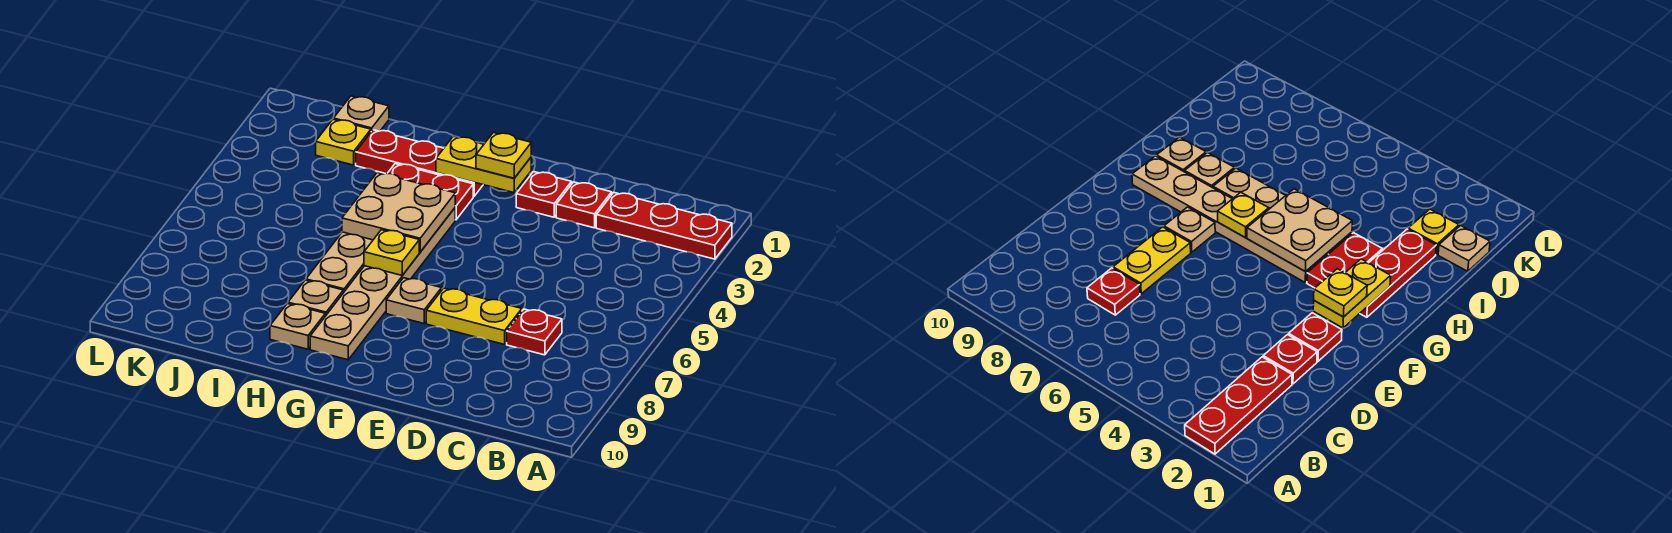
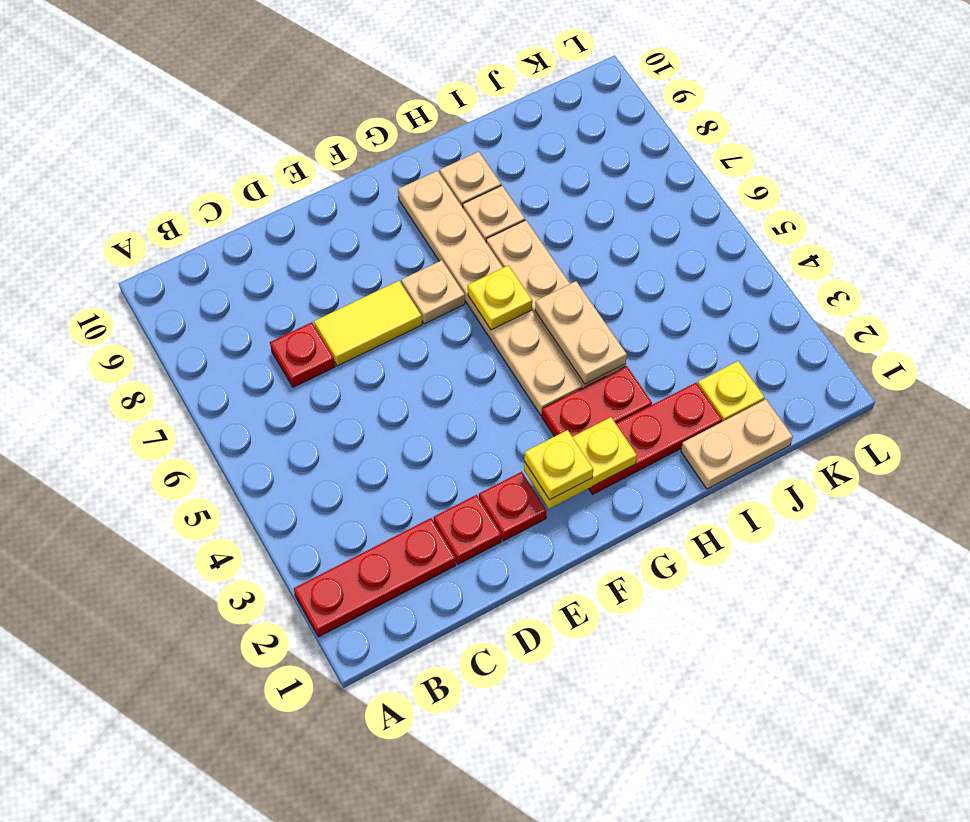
yellow plate D7:E7 level 1 -> yellow tile D7:E7 level 1
tan plate G4:H5 level 2 -> tan plate H4:H5 level 2
tan plate J1 level 1 -> tan plate I1:J1 level 1

